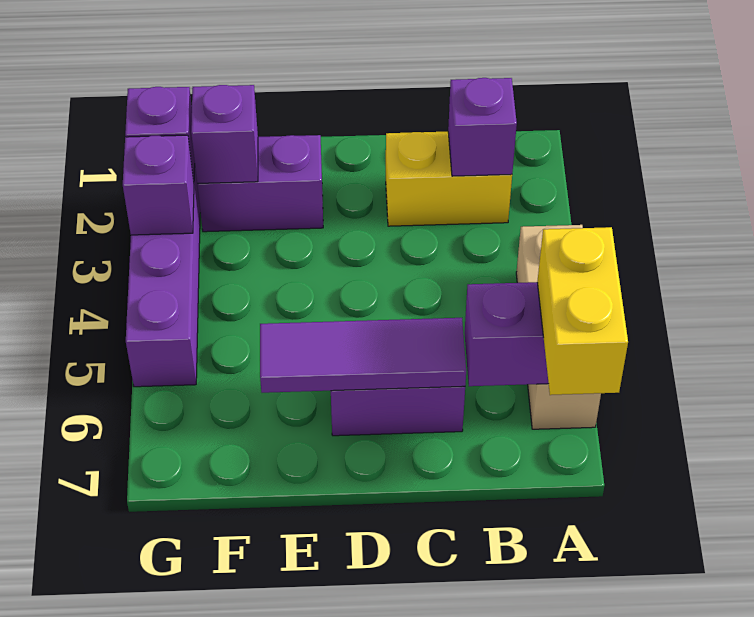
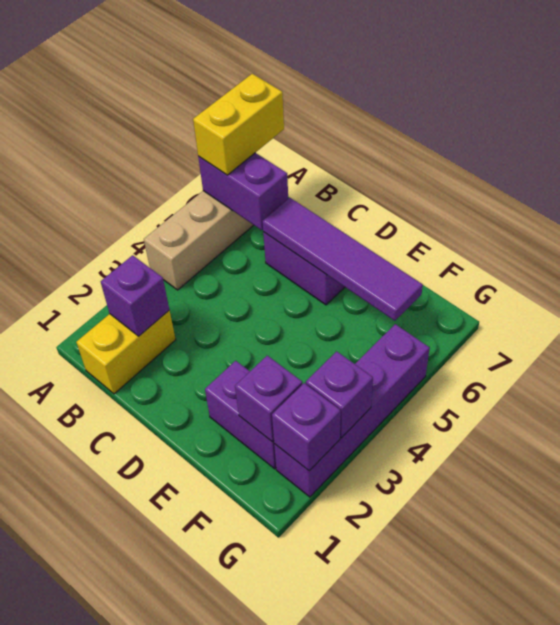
yellow brick B2:C2 level 1 -> yellow brick B1:B2 level 1
purple tile C6:E6 level 2 -> purple tile C6:F6 level 2

